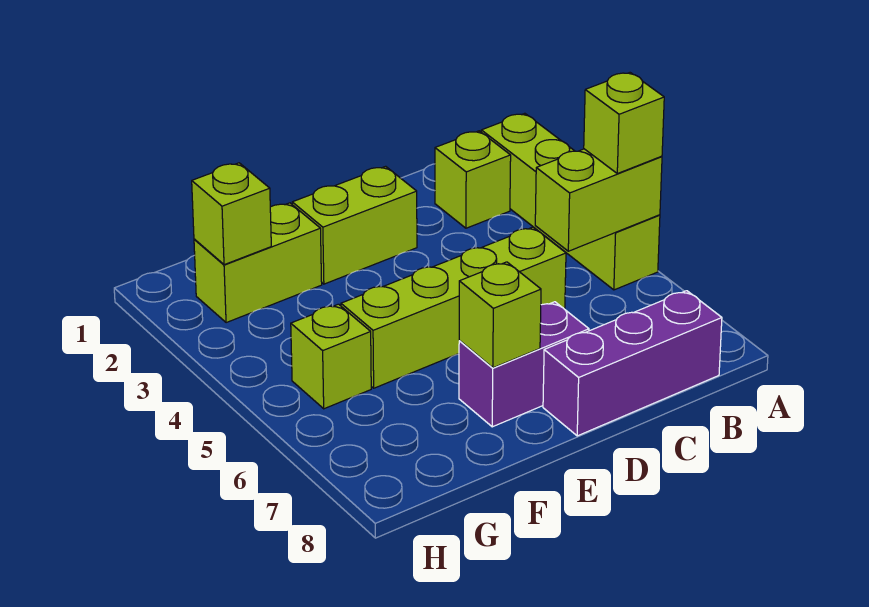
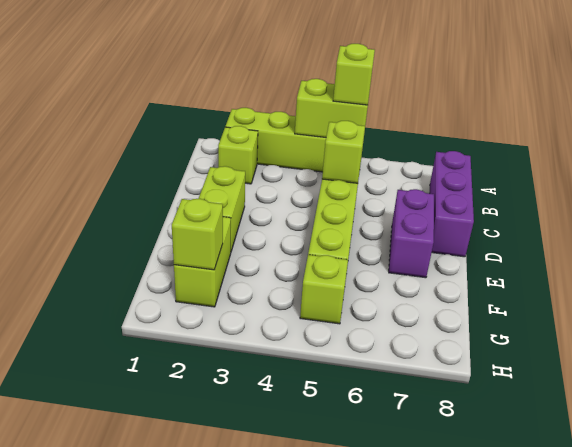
lime brick A5:B5 level 2 -> lime brick A4:A5 level 2
lime brick E7 level 2 -> lime brick C5 level 2

